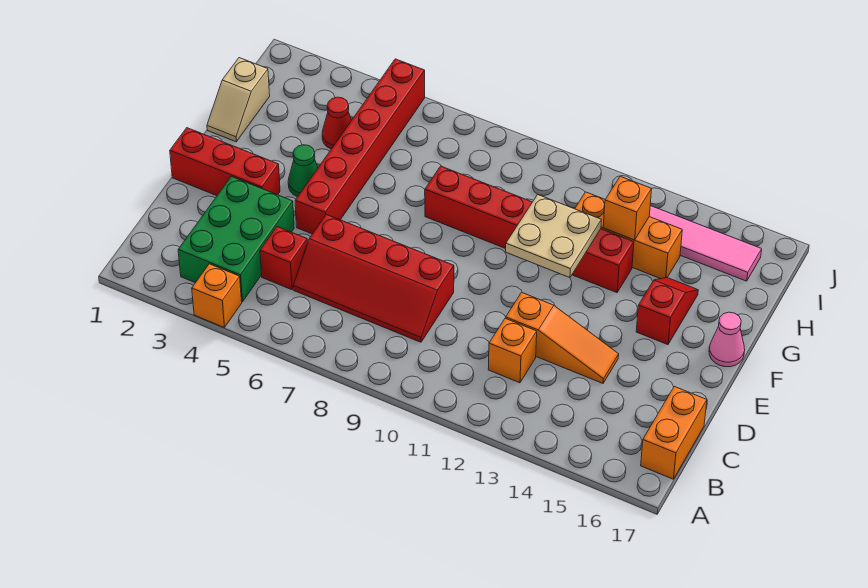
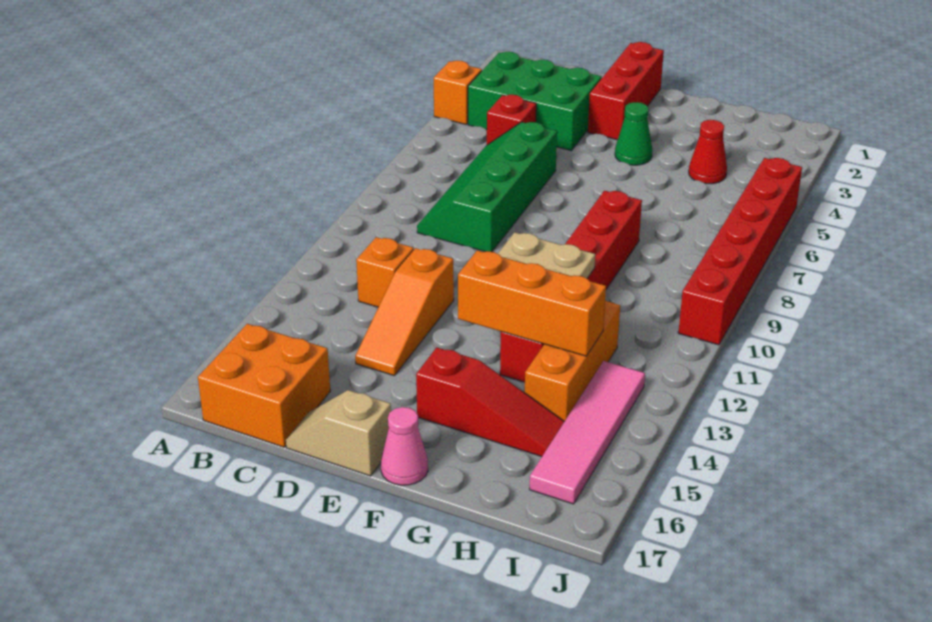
orange brick B17:C17 level 1 -> orange brick B16:C17 level 1
red slope C6:D9 level 1 top D -> green slope C6:D9 level 1 top D
red brick E5:J5 level 1 -> red brick J5:J10 level 1
red slope F15:G15 level 1 top F -> red slope F15:H15 level 1 top F
tan slope G1:H1 level 1 top H -> tan slope D17:E17 level 1 top E
orange brick H13 level 2 -> orange brick F13:H13 level 2

